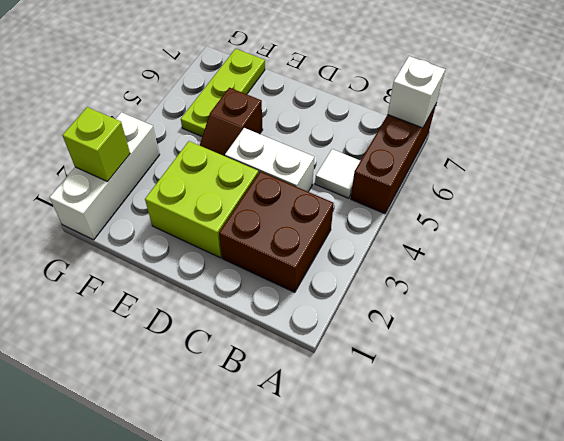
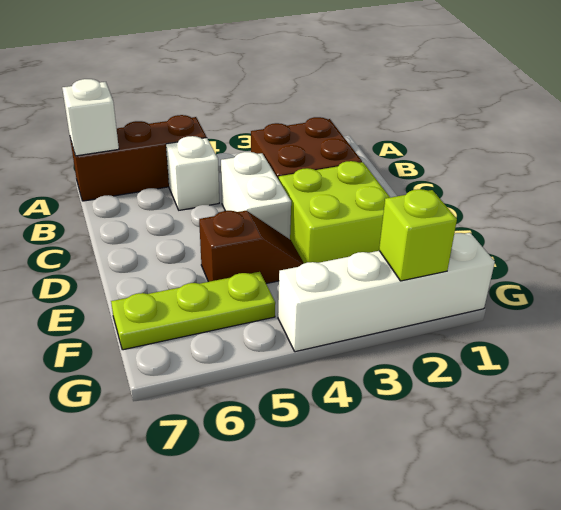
white tile B5 level 1 -> white brick B5 level 1
white brick G1:G3 level 1 -> white brick G1:G4 level 1

